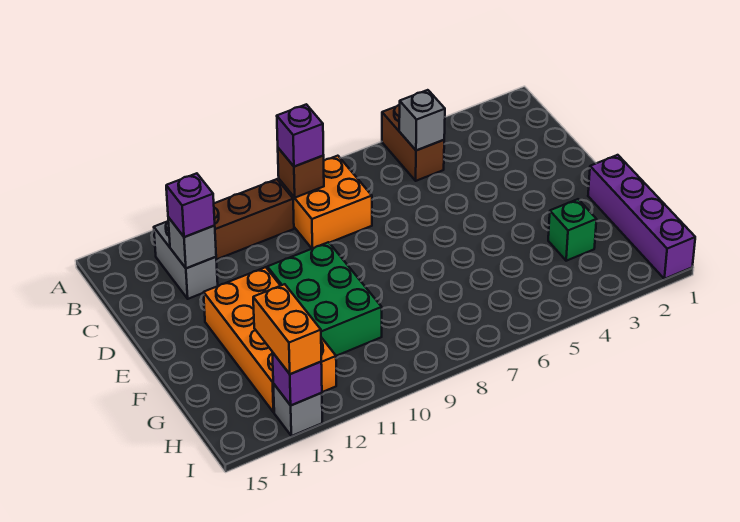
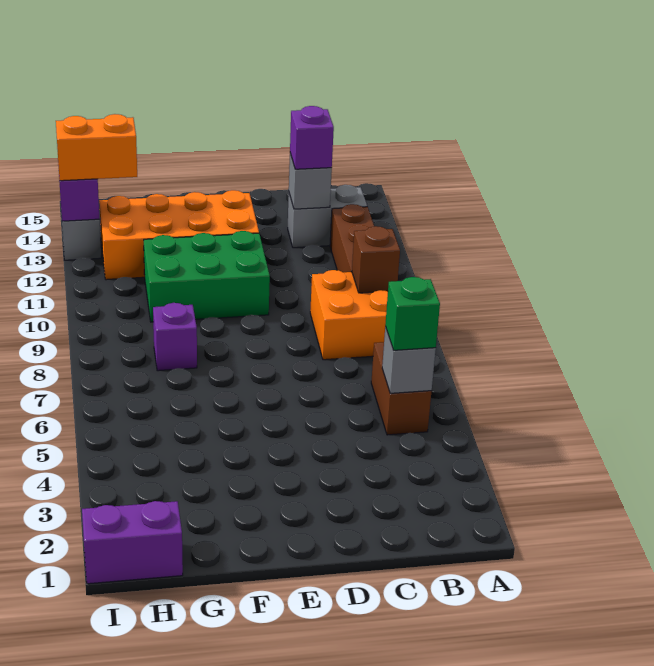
brown brick A5:B5 level 1 -> brown brick B5:B6 level 1
purple brick B9 level 3 -> purple brick G8 level 1
purple brick F1:I1 level 1 -> purple brick H1:I1 level 1
green brick G3 level 1 -> green brick B5 level 3

